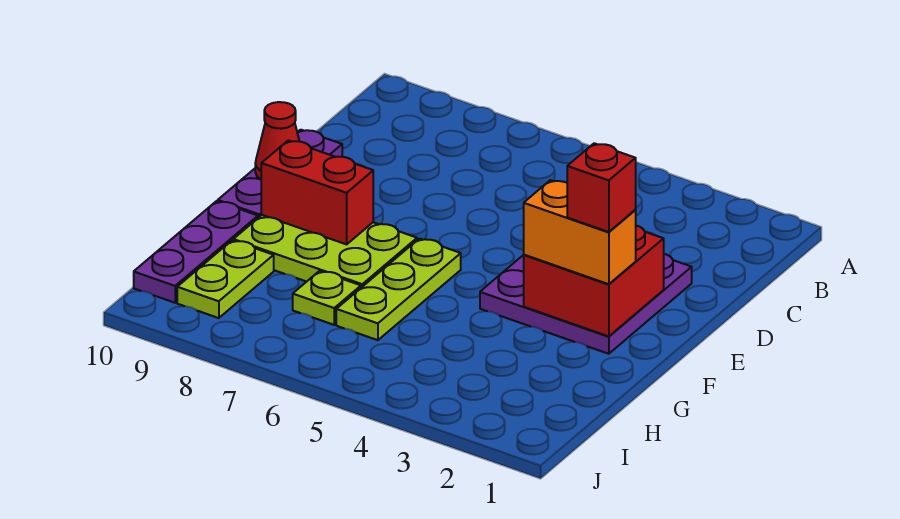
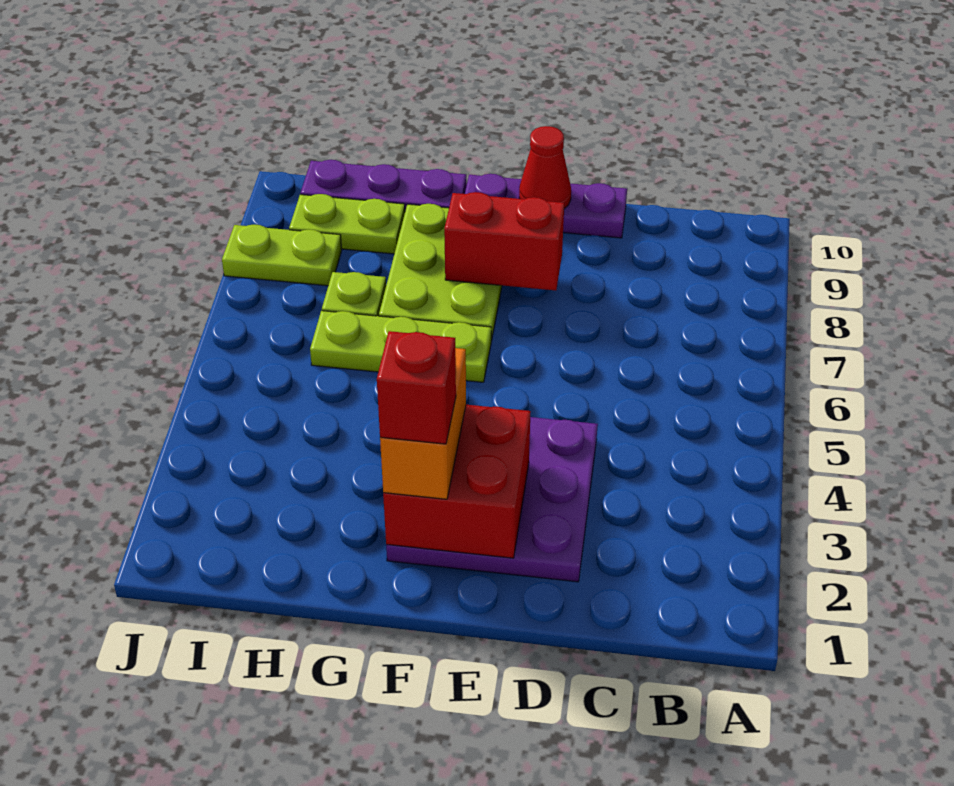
red brick F8:F9 level 2 -> red brick E8:F8 level 2
none -> lime plate I8:J8 level 1

